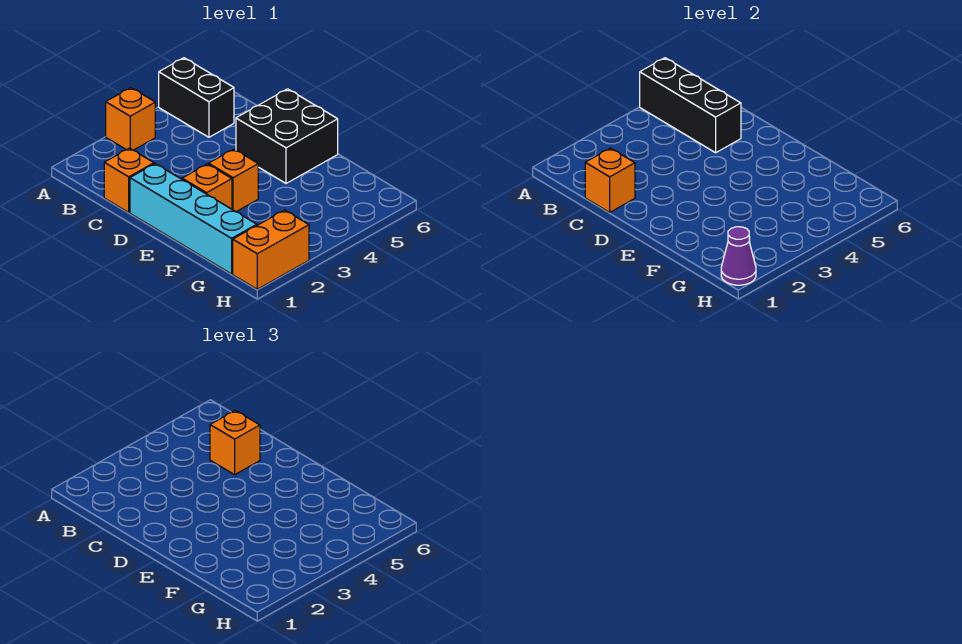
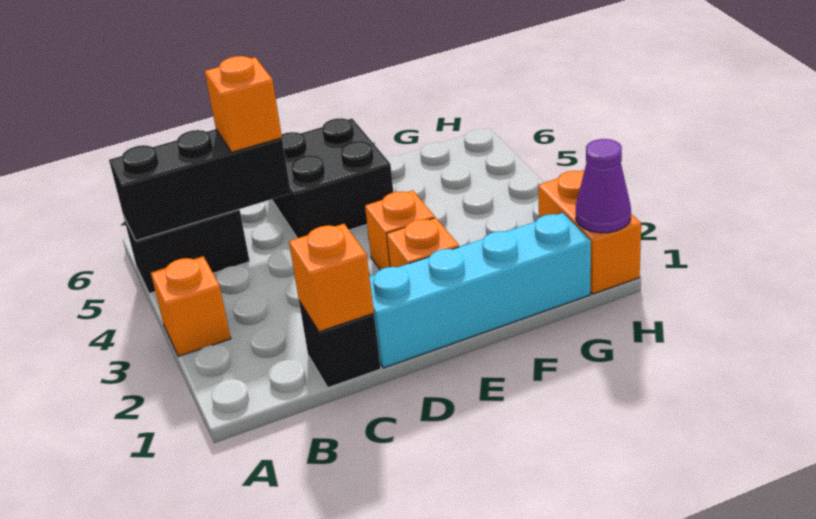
orange brick C1 level 1 -> black brick C1 level 1

